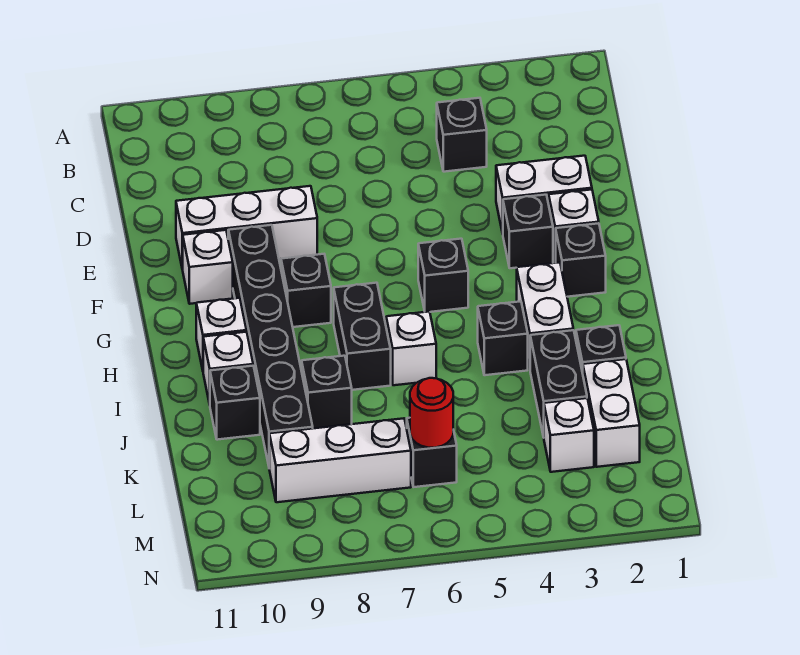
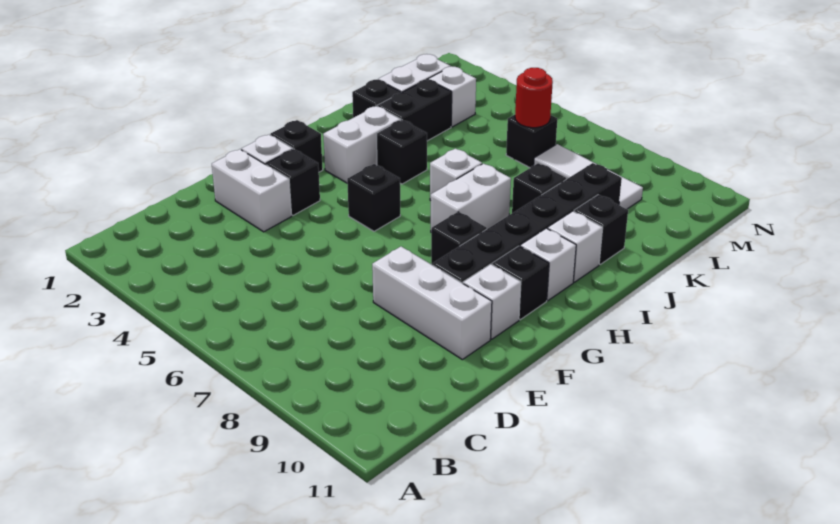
black brick C4 level 1 -> black brick G10 level 1
black brick H7:I7 level 1 -> white brick H7:I7 level 1
white brick L7:L9 level 1 -> white tile L7:L9 level 1

